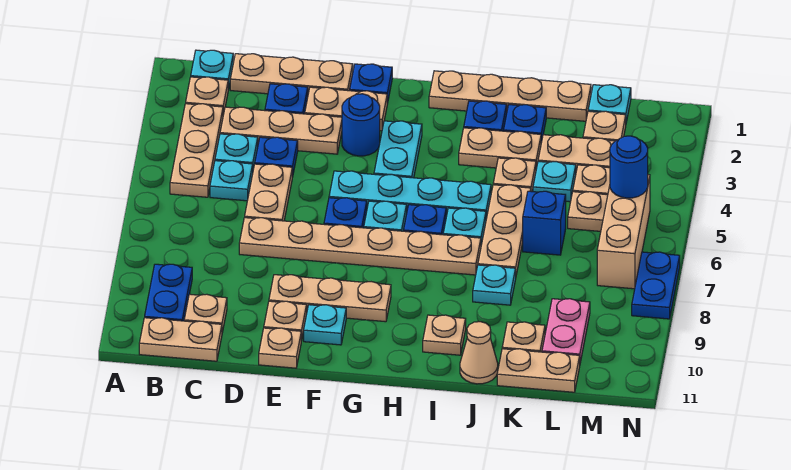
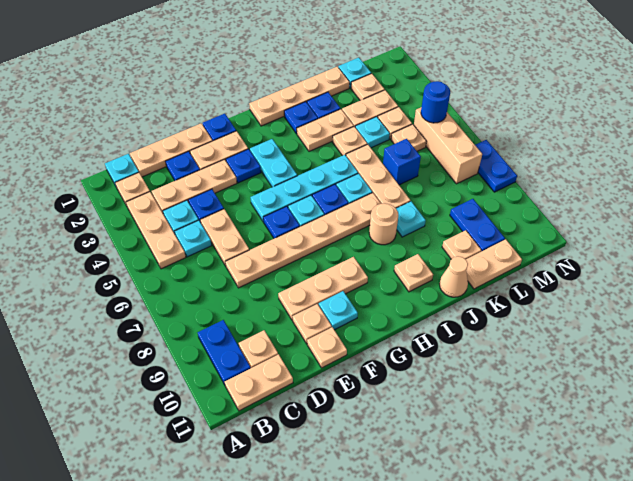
blue round brick F3 level 1 -> blue plate F3 level 1
none -> tan round brick I8 level 1
pink plate L9:L10 level 1 -> blue plate L9:L10 level 1

